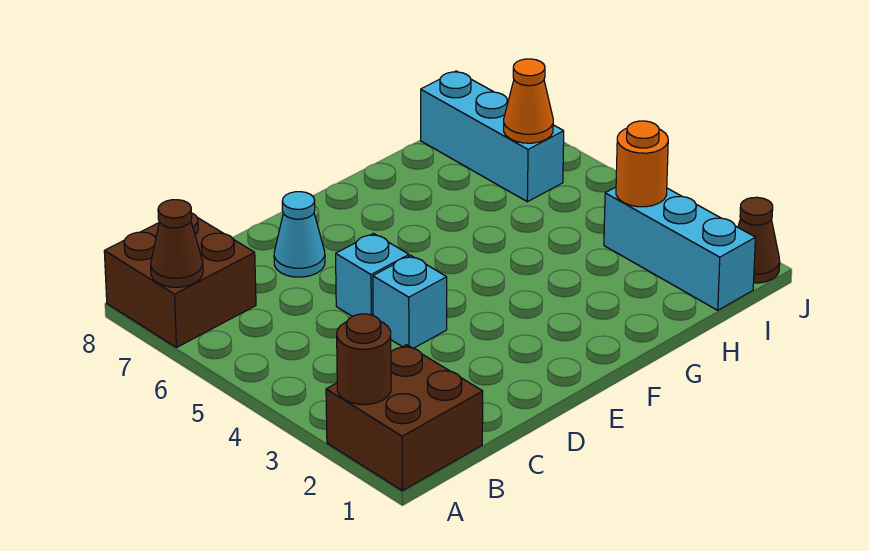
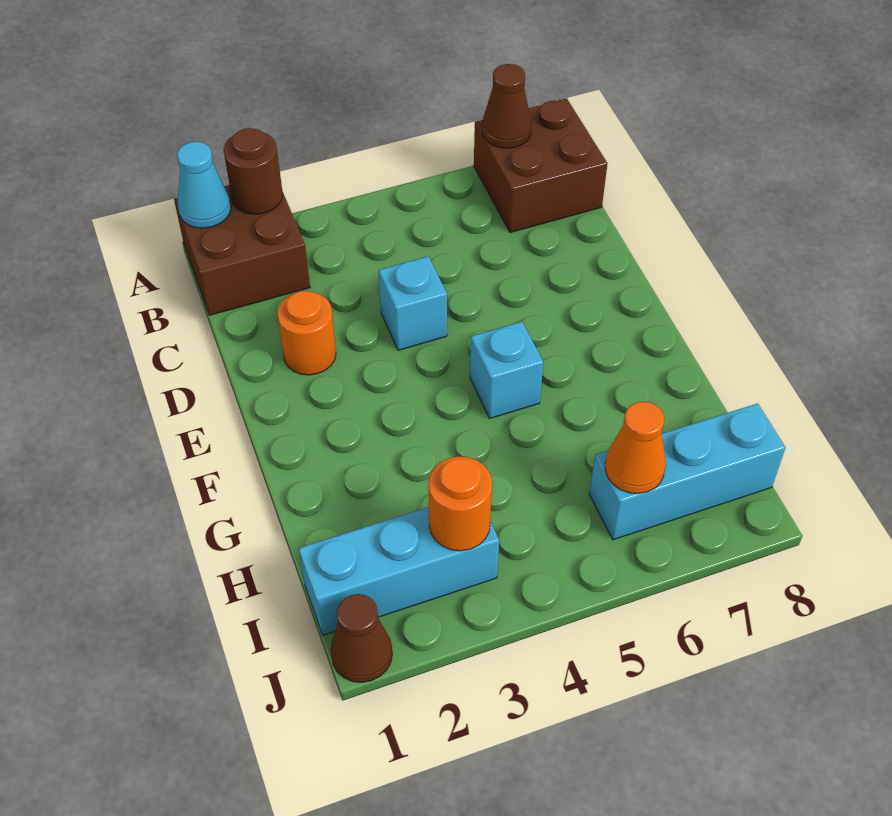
none -> orange round brick D2 level 1
cyan brick D5 level 1 -> cyan brick F5 level 1
cyan cone D7 level 1 -> cyan cone A1 level 2

